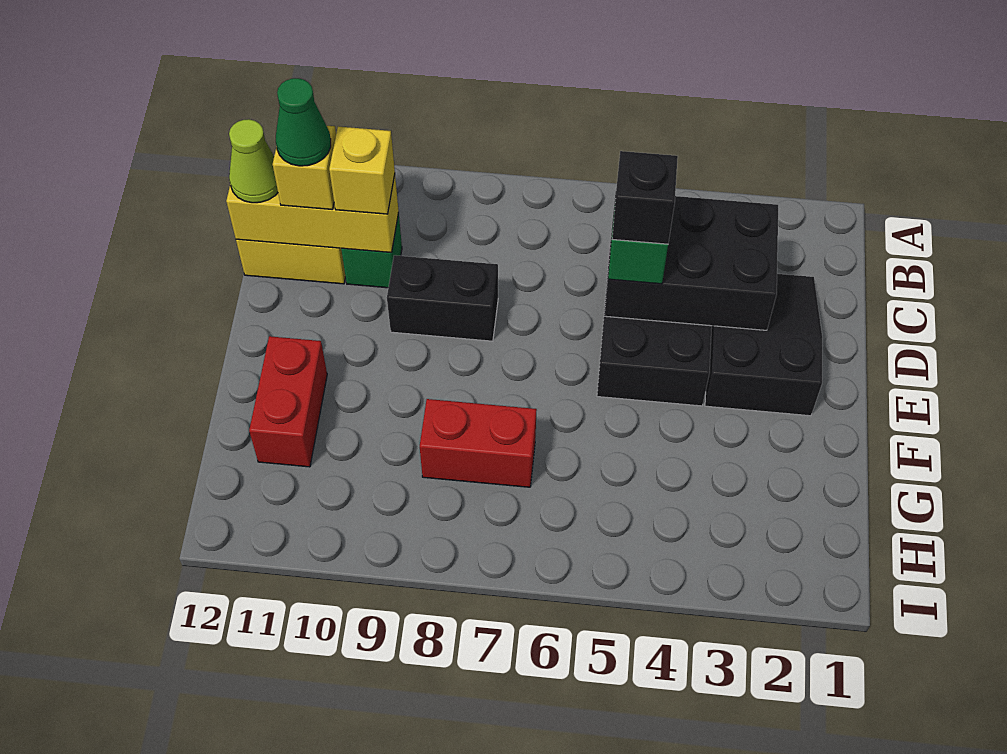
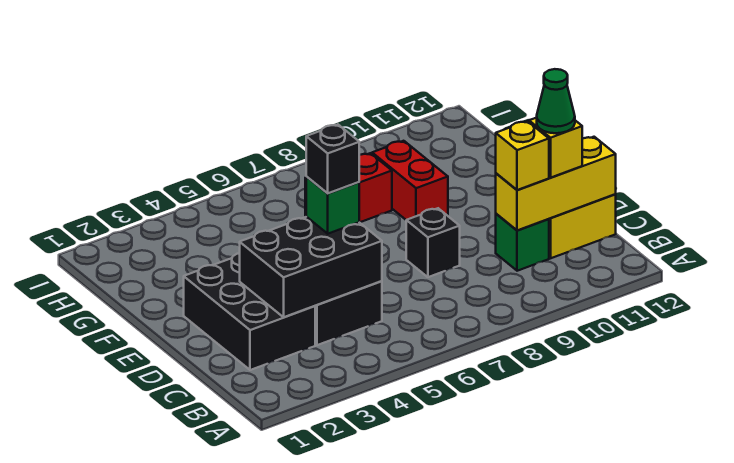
black slope C2:E3 level 1 top E -> black brick C2:E3 level 1
lime cone C12 level 3 -> none
black brick D8:D9 level 1 -> black brick D8 level 1
red brick F11:G11 level 1 -> red brick F9:G9 level 1

